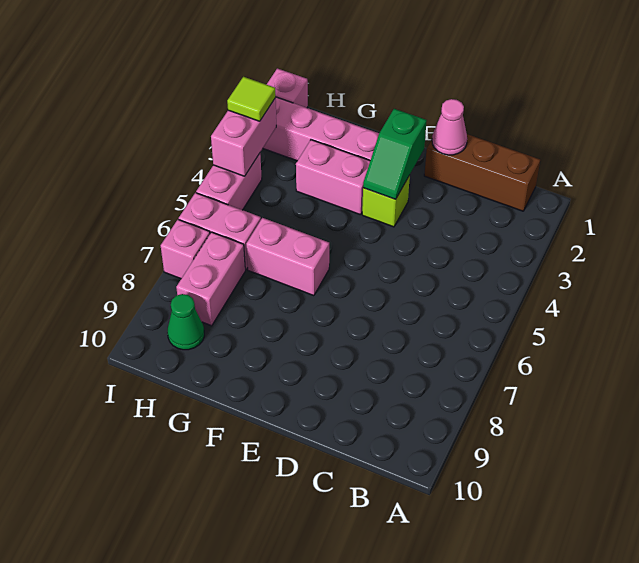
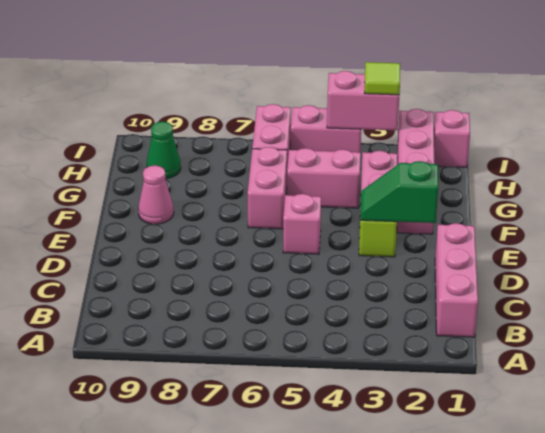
brown brick B1:D1 level 1 -> pink brick B1:D1 level 1
pink cone D1 level 2 -> pink cone F9 level 1
pink brick H7:H8 level 1 -> pink brick G4:G5 level 1
pink brick I7 level 1 -> pink brick E5 level 1

